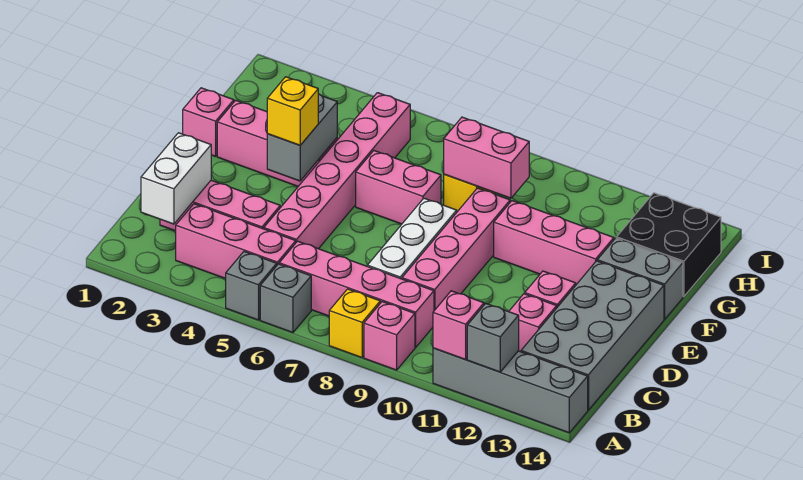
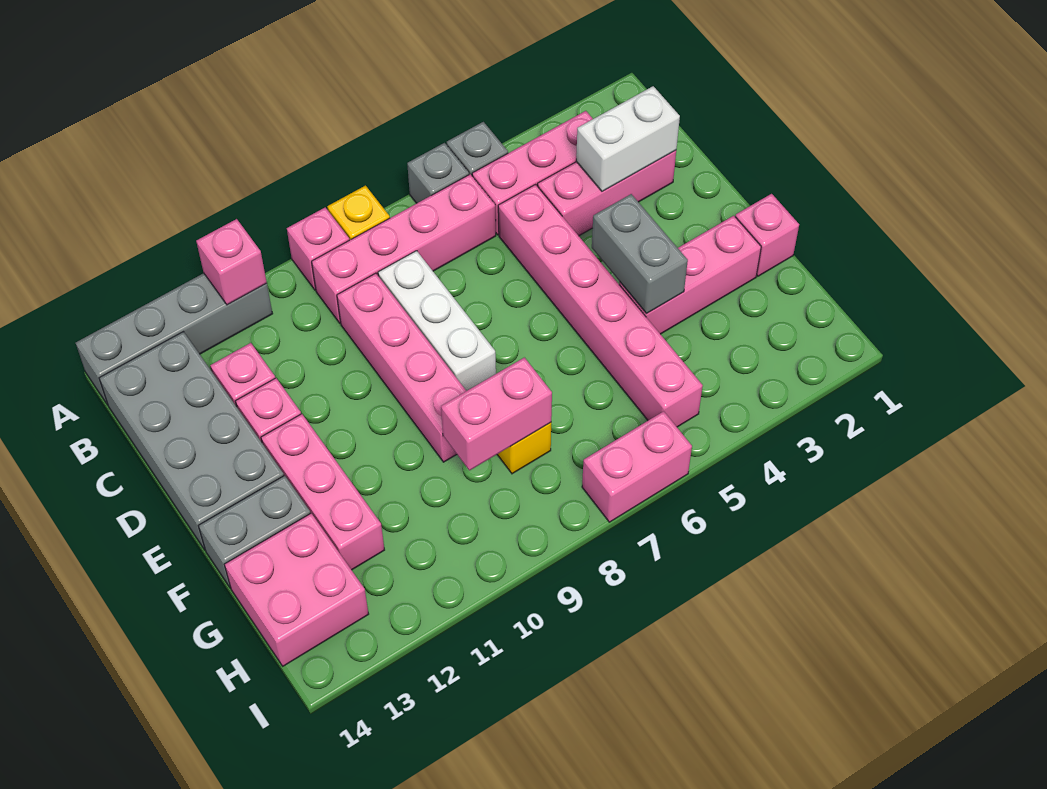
grey brick A12 level 2 -> none
white brick B2:C2 level 2 -> white brick C2:C3 level 2
yellow brick E4 level 3 -> none
pink brick F6:F7 level 1 -> pink brick I6:I7 level 1
pink brick F10:F12 level 1 -> pink brick E12:G12 level 1
black brick G13:H14 level 1 -> pink brick G13:H14 level 1

